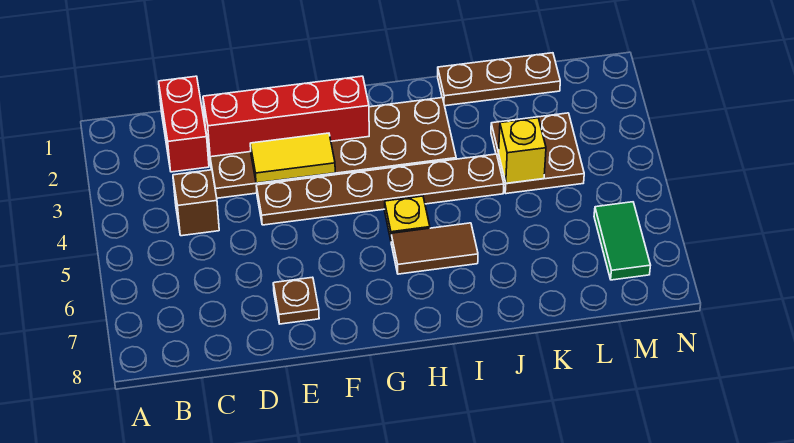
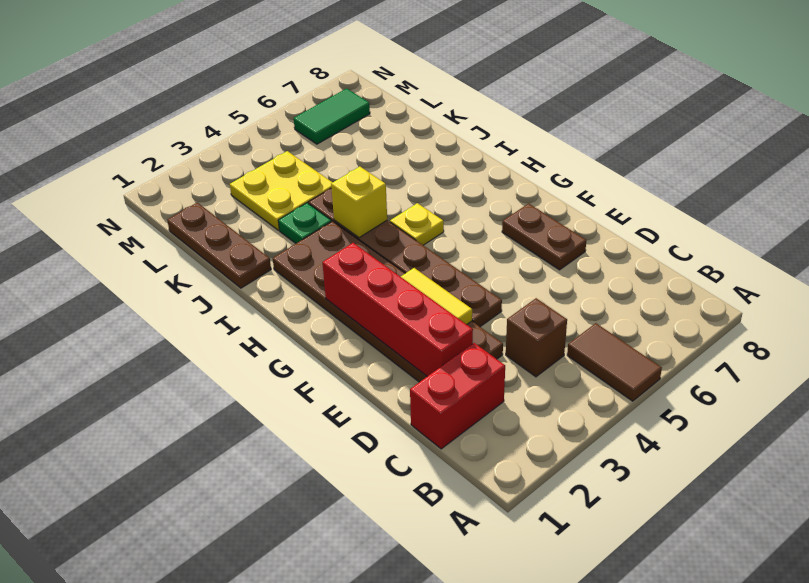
brown plate E7 level 1 -> brown plate E7:F7 level 1
brown tile H6:I6 level 1 -> brown tile A5:B5 level 1
none -> green plate J3 level 1
brown plate K3:L4 level 1 -> yellow plate K3:L4 level 1
yellow brick K4 level 2 -> yellow brick I4 level 2

